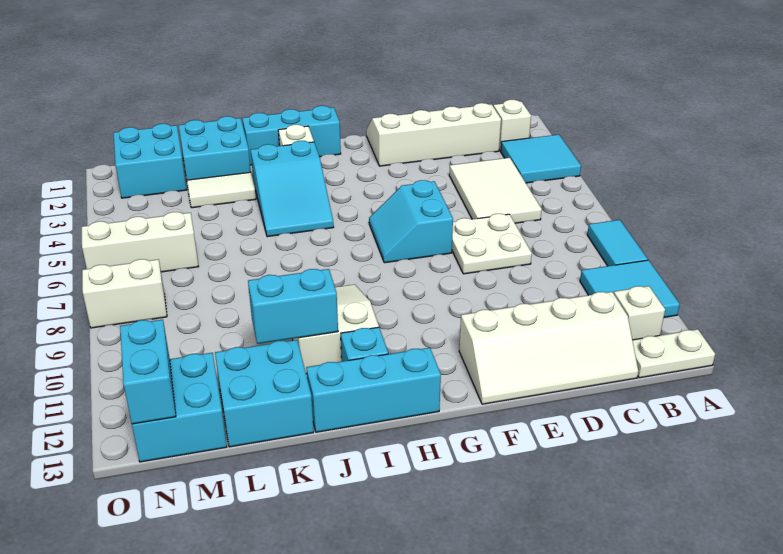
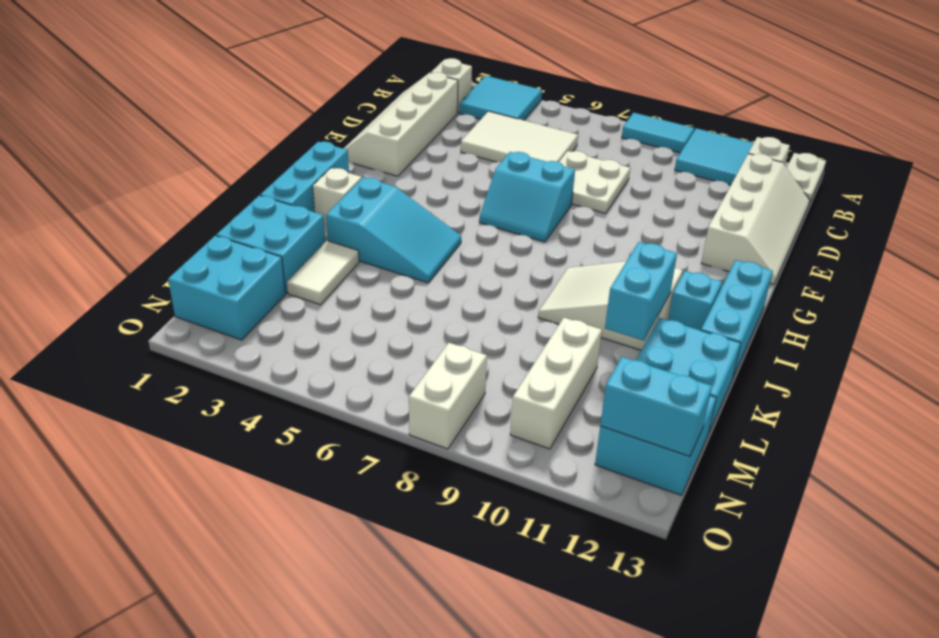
white brick M6:O6 level 1 -> white brick L10:N10 level 1

